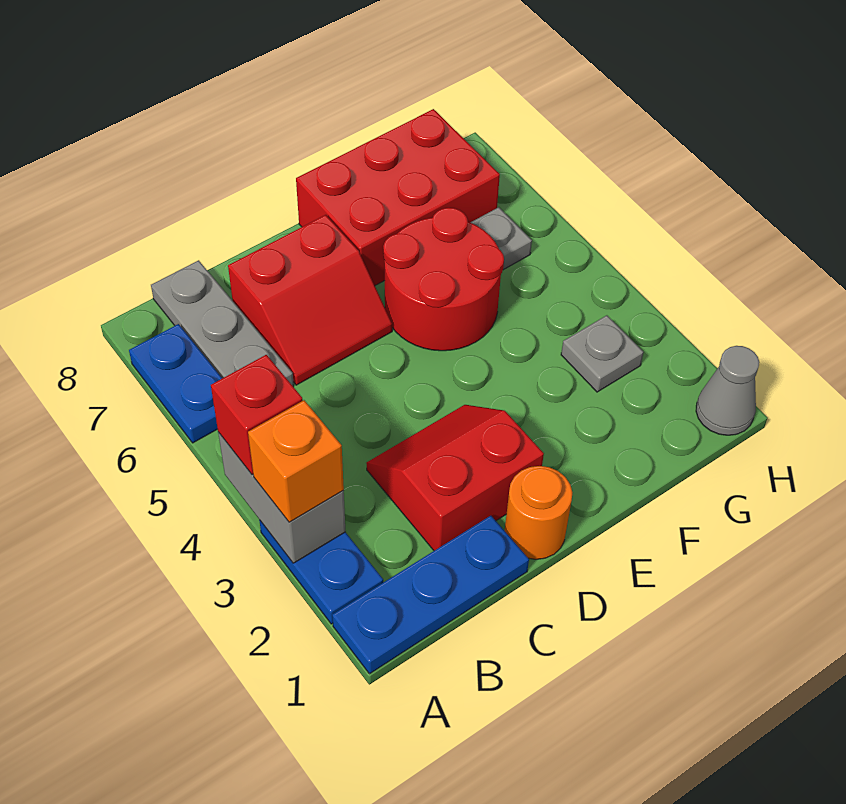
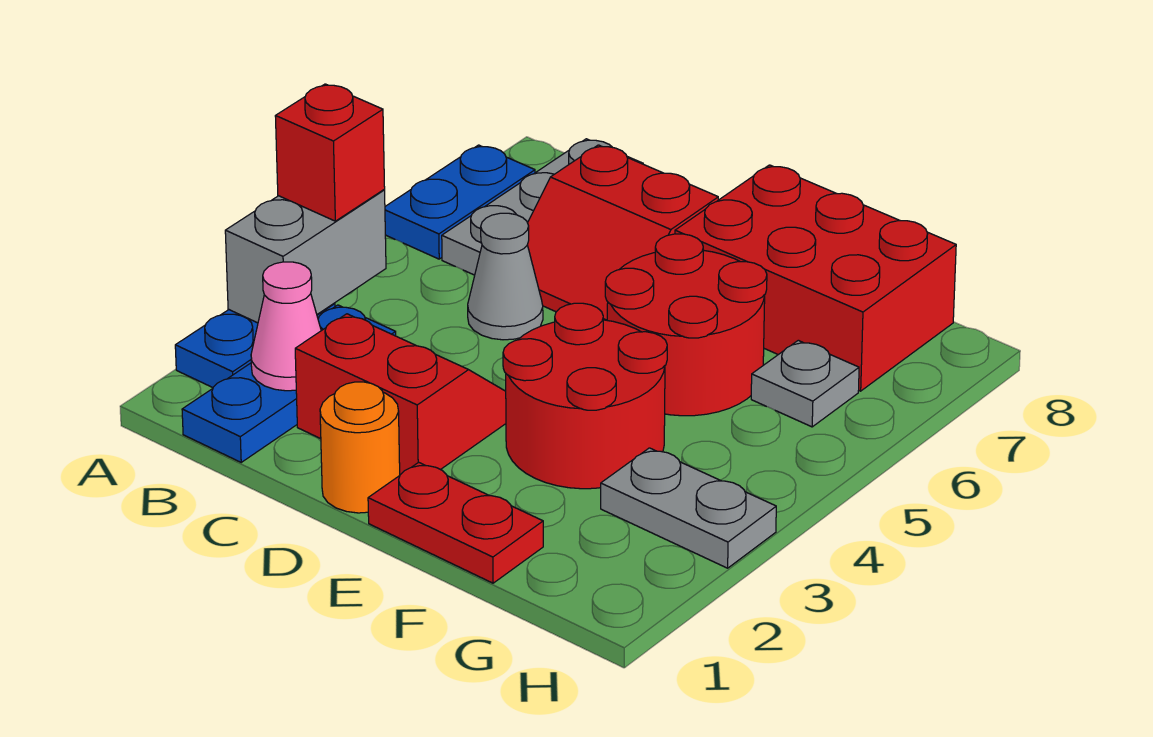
blue plate A1:C1 level 1 -> blue plate B1:B3 level 1
orange brick A3 level 3 -> none
none -> pink cone B2 level 2
none -> red plate E1:F1 level 1
none -> red round brick E3:F4 level 1
grey plate G3 level 1 -> grey plate G3:H3 level 1
grey cone H1 level 1 -> grey cone C5 level 1

